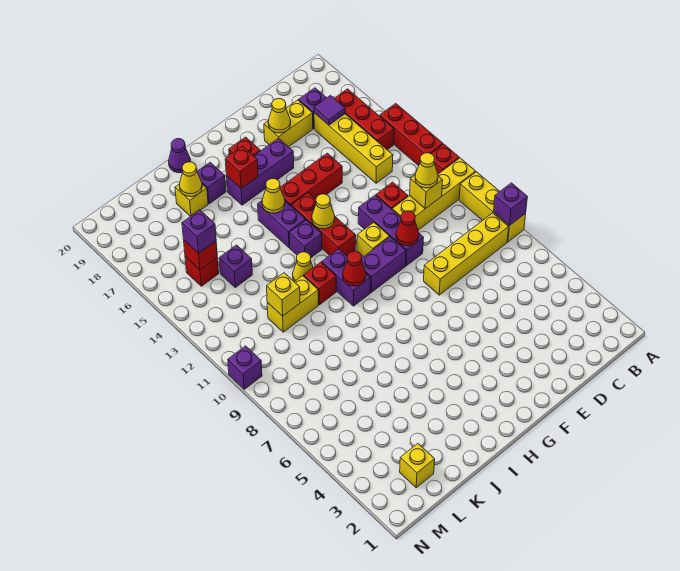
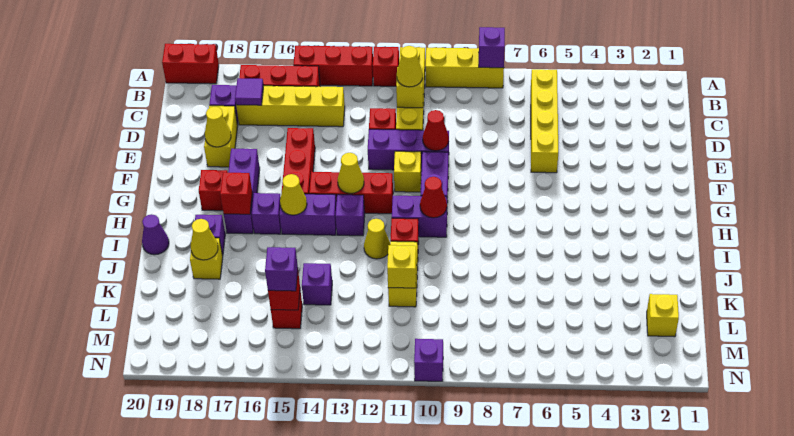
none -> red brick A19:A20 level 1
yellow brick B8:E8 level 1 -> yellow brick B6:E6 level 1
none -> purple brick H16 level 1

